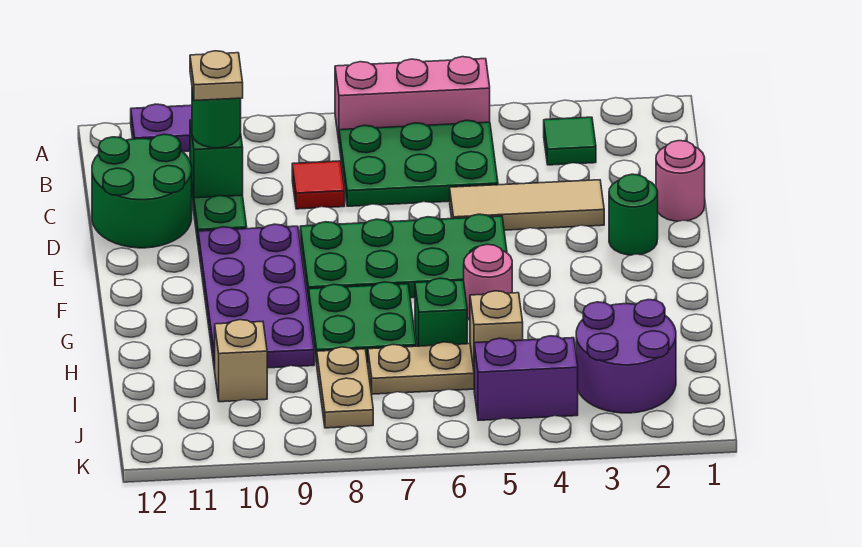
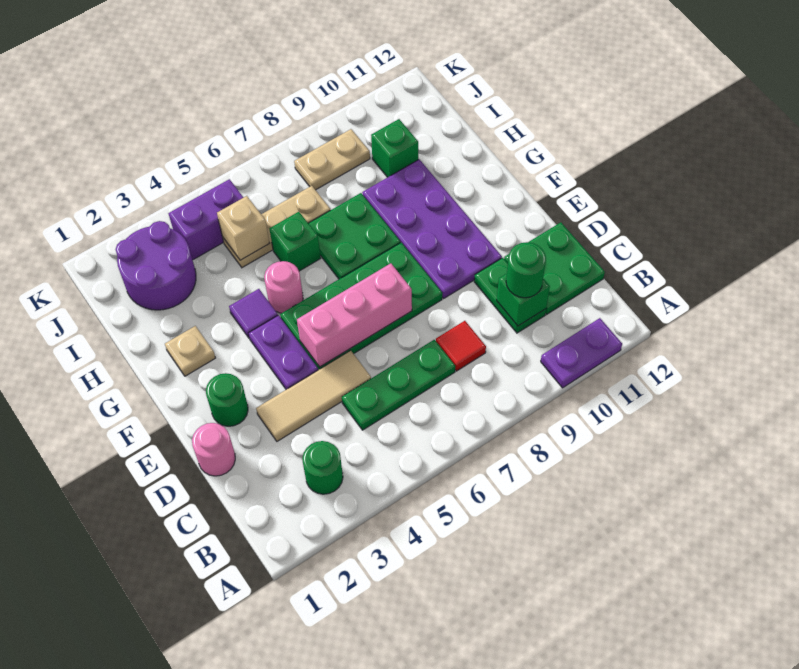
pink brick A5:A7 level 1 -> pink brick E5:E7 level 2
green tile B3 level 1 -> green round brick B3 level 1
green plate B5:C7 level 1 -> green plate C5:C7 level 1
tan plate C10 level 4 -> tan plate G2 level 1
green round brick C11:D12 level 1 -> green plate C11:D12 level 1
none -> purple plate E4:F4 level 1
none -> purple tile G4 level 1
tan plate I8:J8 level 1 -> tan plate J8:J9 level 1
tan brick I10 level 1 -> green brick I10 level 1

